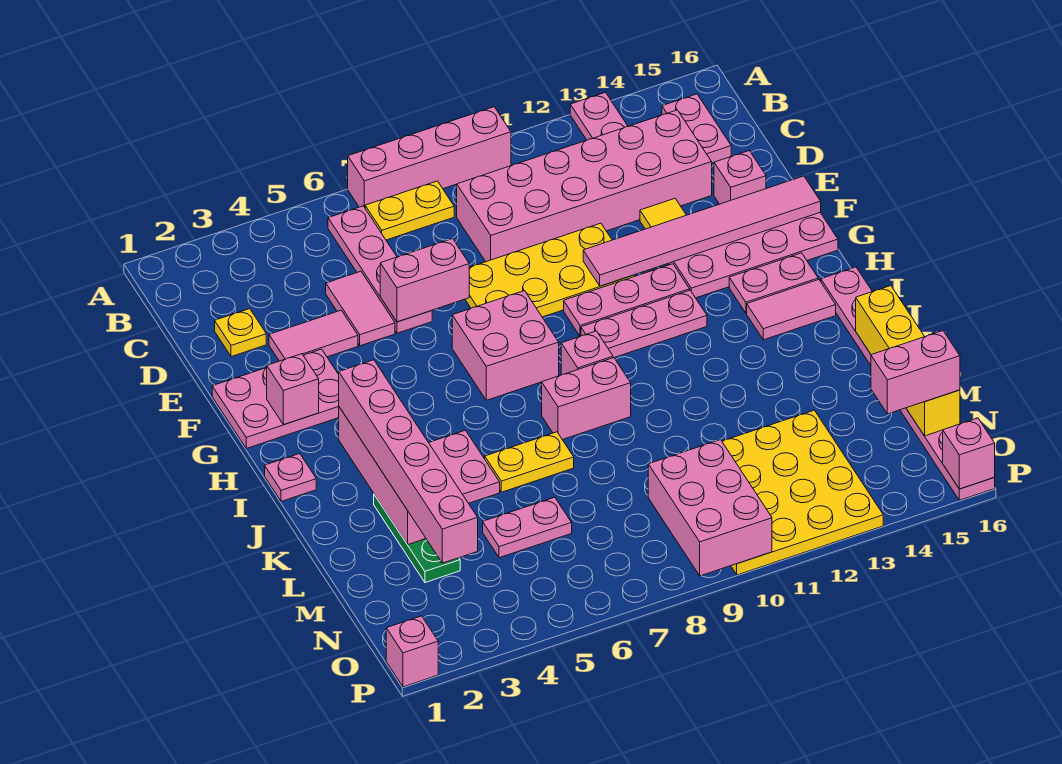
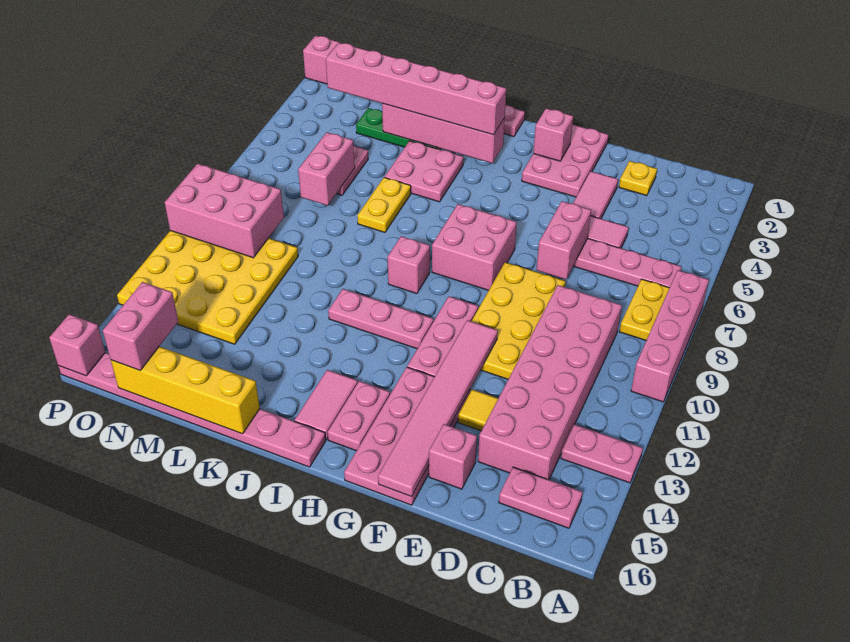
pink plate H10:H12 level 1 -> pink plate H11:J11 level 1
pink brick J8:J9 level 1 -> pink brick M6:M7 level 2

